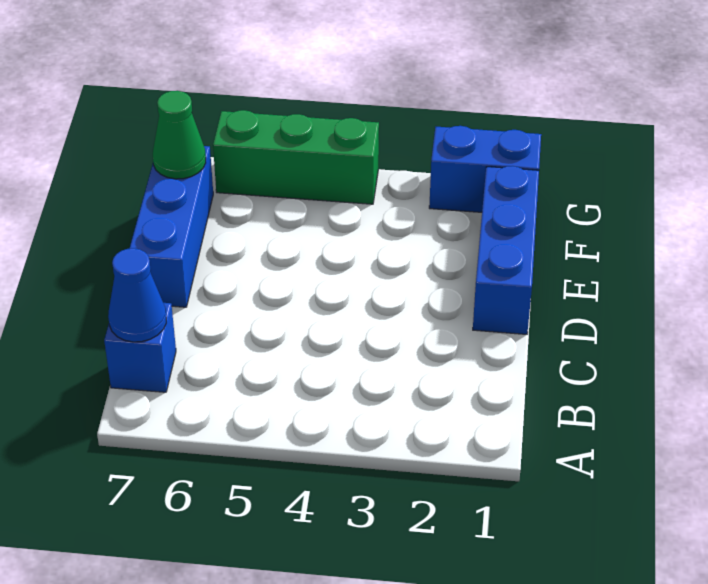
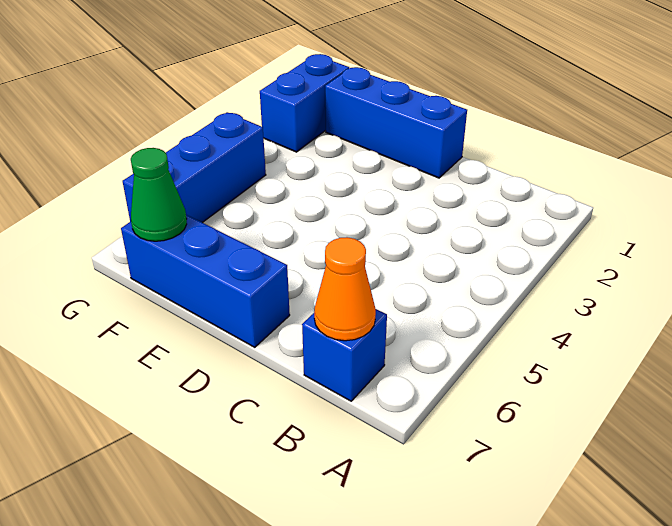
blue cone B7 level 2 -> orange cone B7 level 2
green brick G4:G6 level 1 -> blue brick G4:G6 level 1

